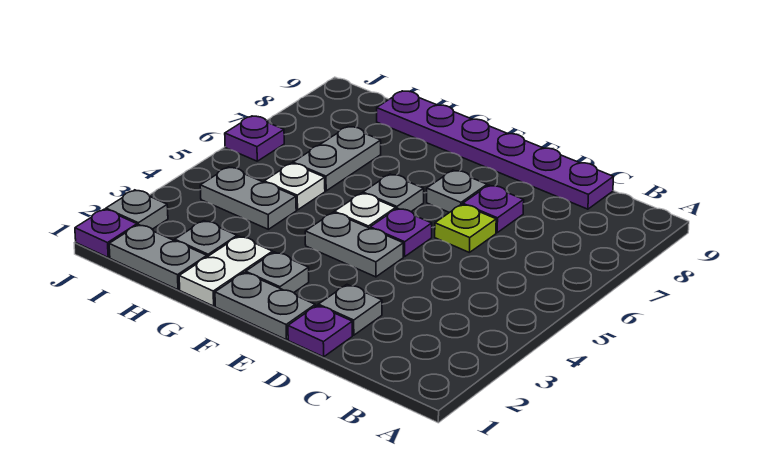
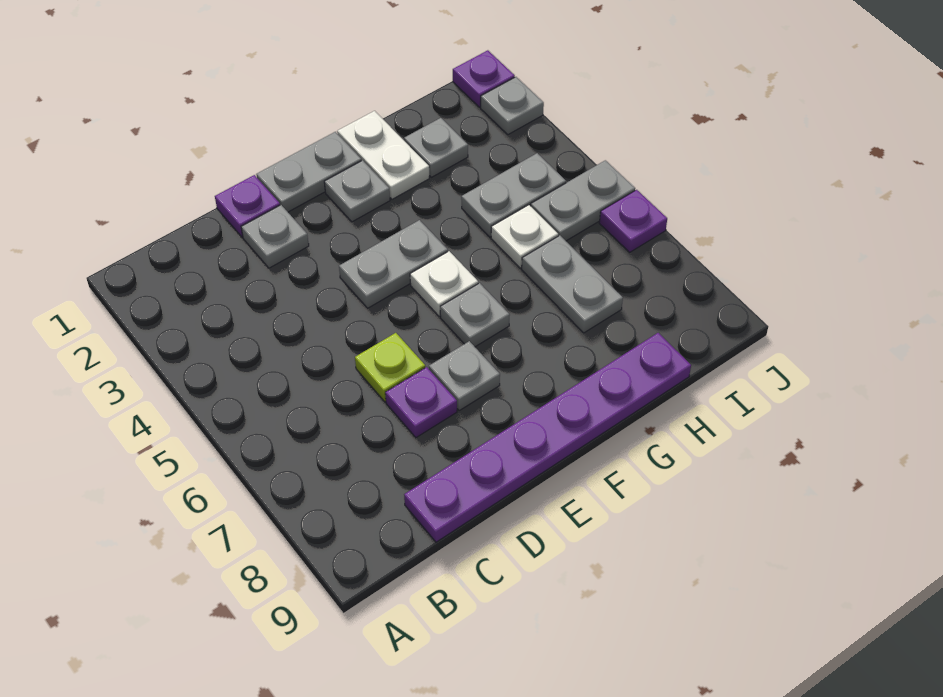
purple plate E5 level 1 -> none
grey plate H1:I1 level 1 -> grey plate I5:J5 level 1

